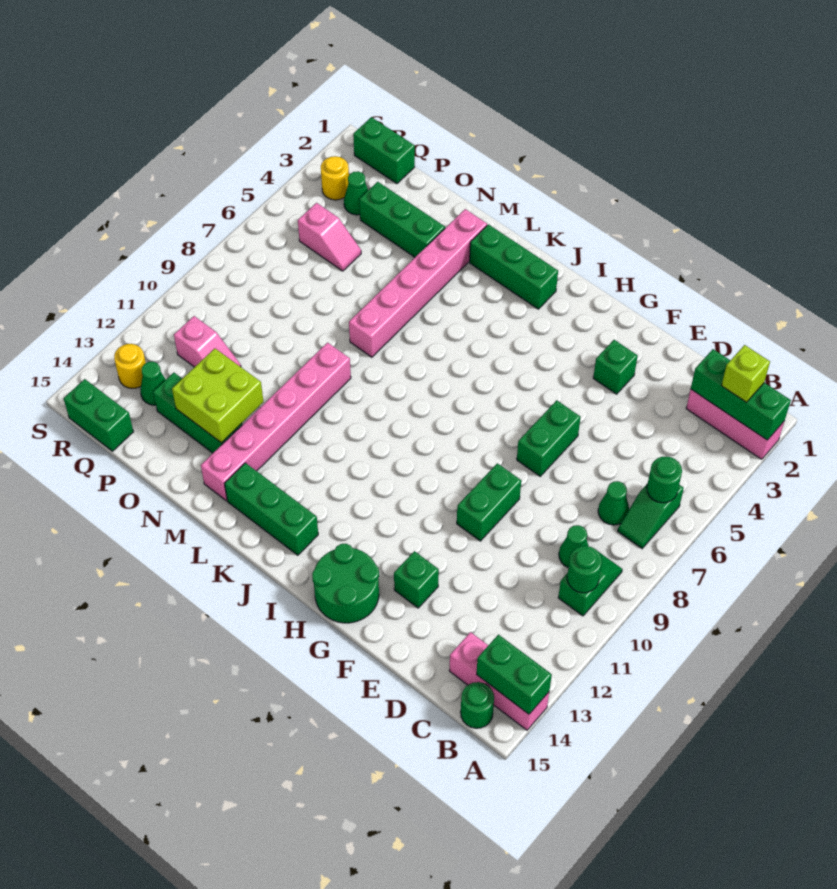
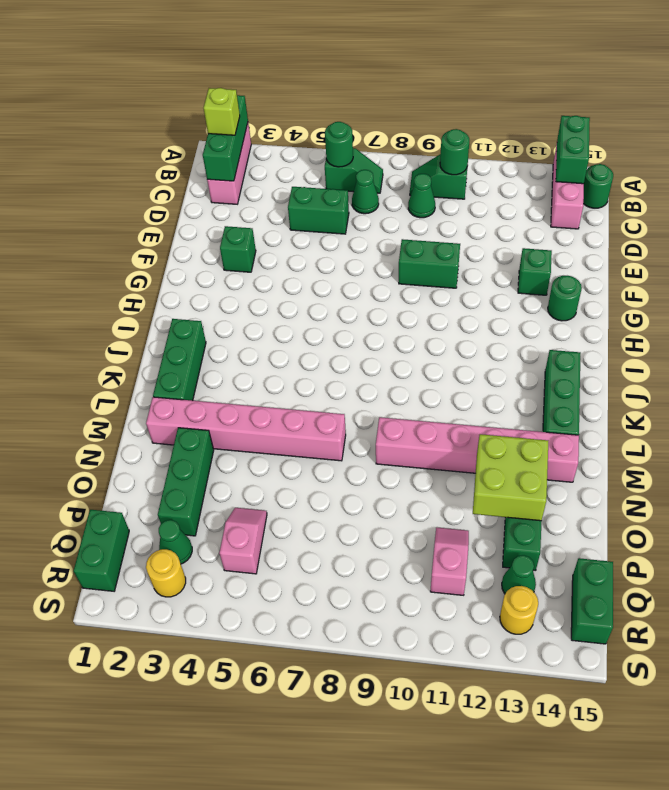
green brick F6:F7 level 1 -> green brick D5:D6 level 1
green round brick G14:H15 level 1 -> green round brick G14 level 1

